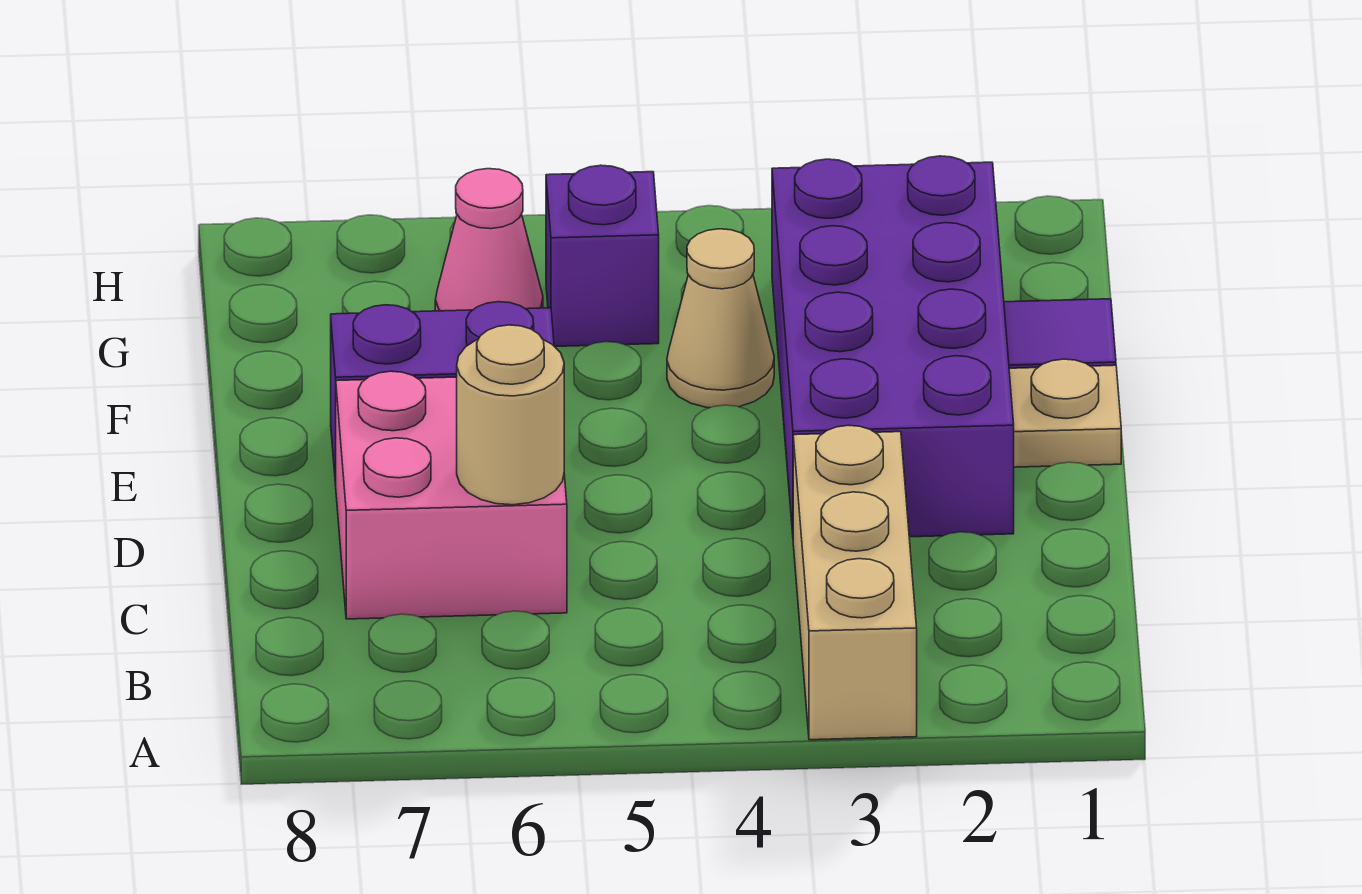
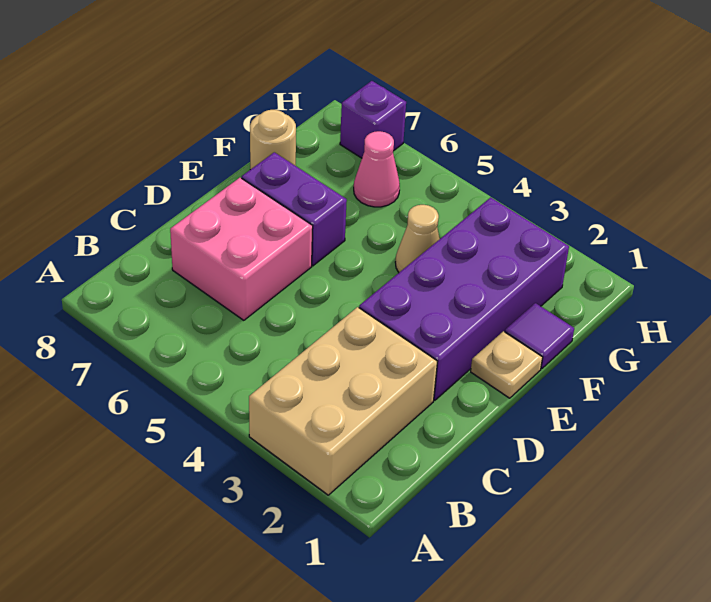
tan brick A3:C3 level 1 -> tan brick A2:C3 level 1
tan round brick C6 level 2 -> tan round brick F8 level 1
purple brick G5 level 1 -> purple brick H7 level 1

